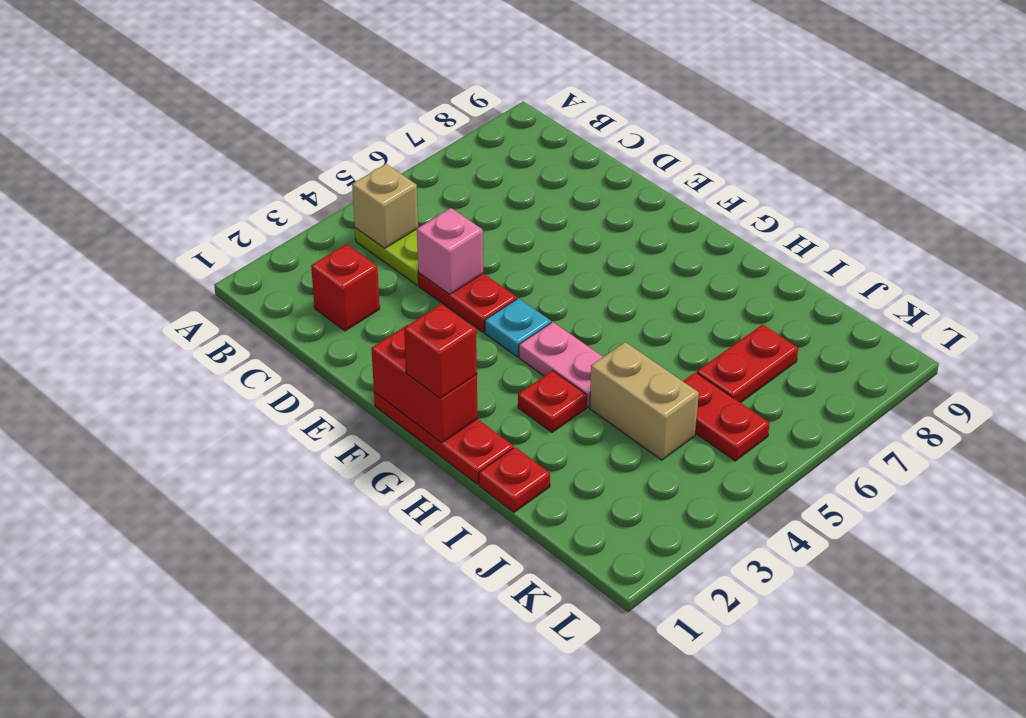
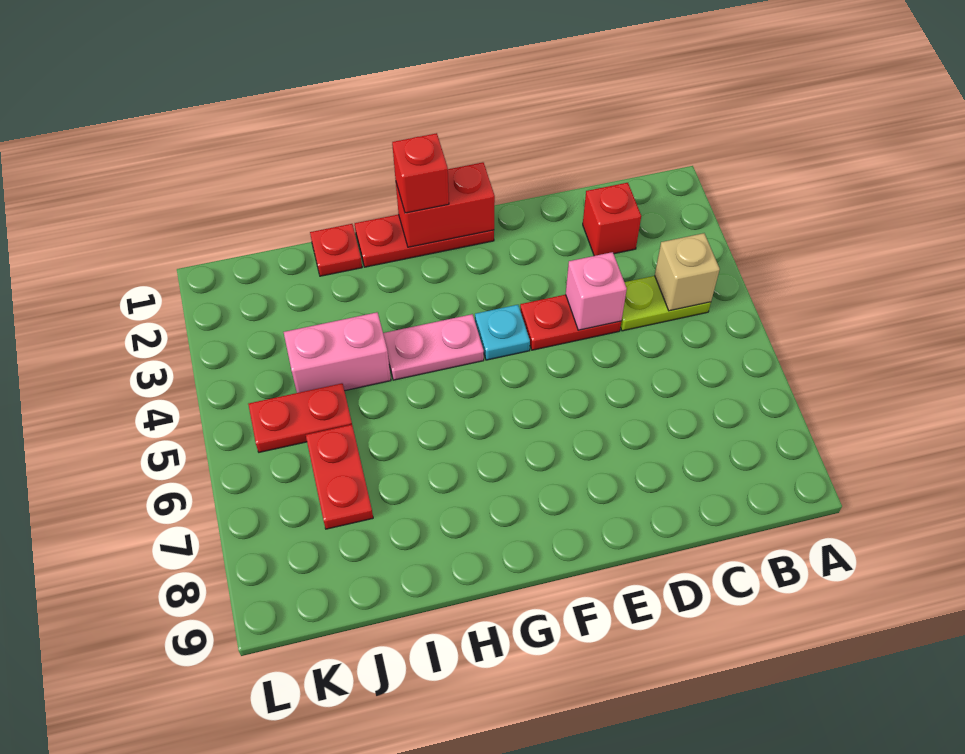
red plate H3 level 1 -> none
tan brick I4:J4 level 1 -> pink brick I4:J4 level 1

